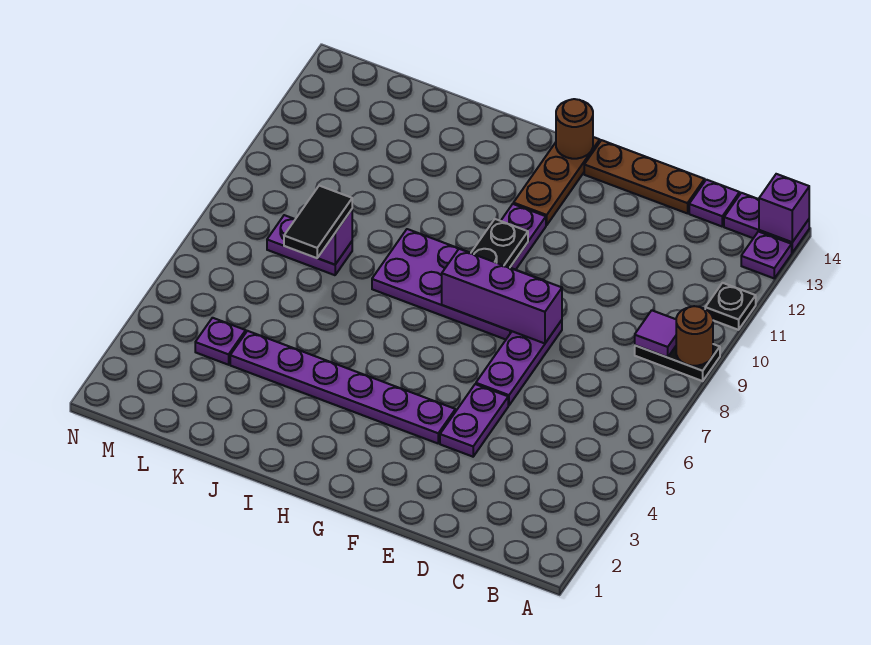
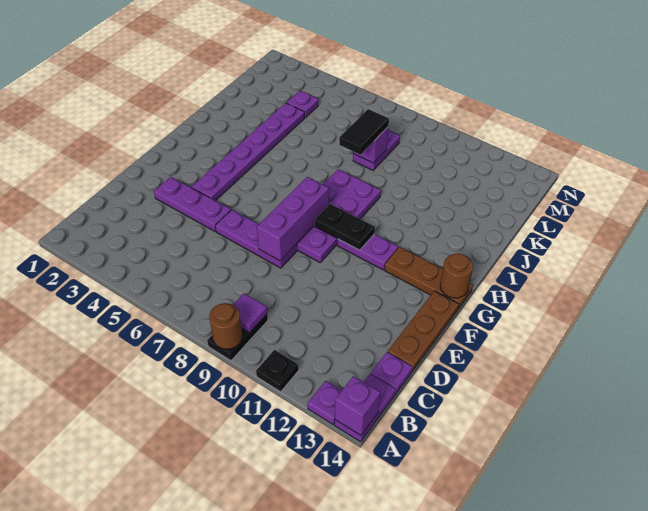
purple plate E4:E5 level 1 -> purple plate E3:E5 level 1
black tile K7:K8 level 3 -> black tile J8:K8 level 3

